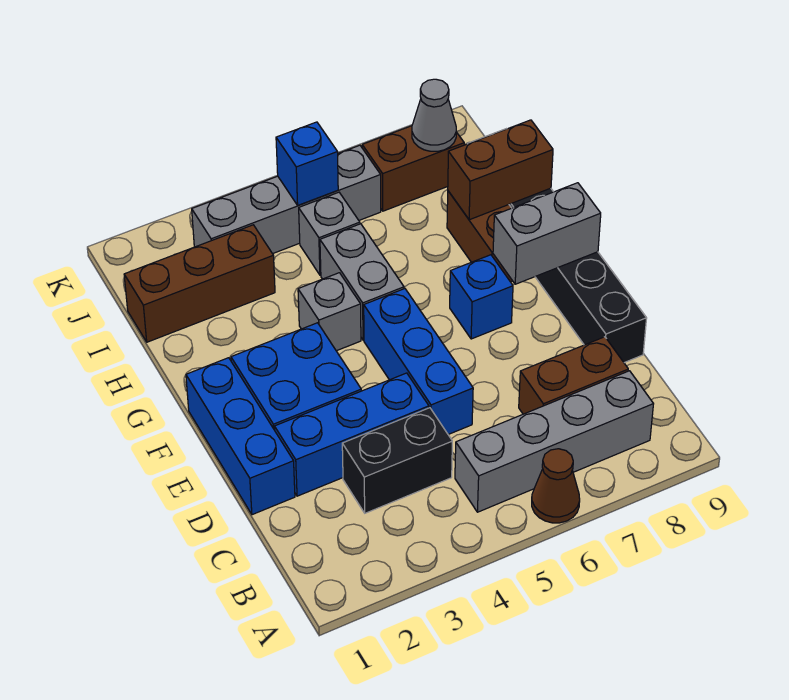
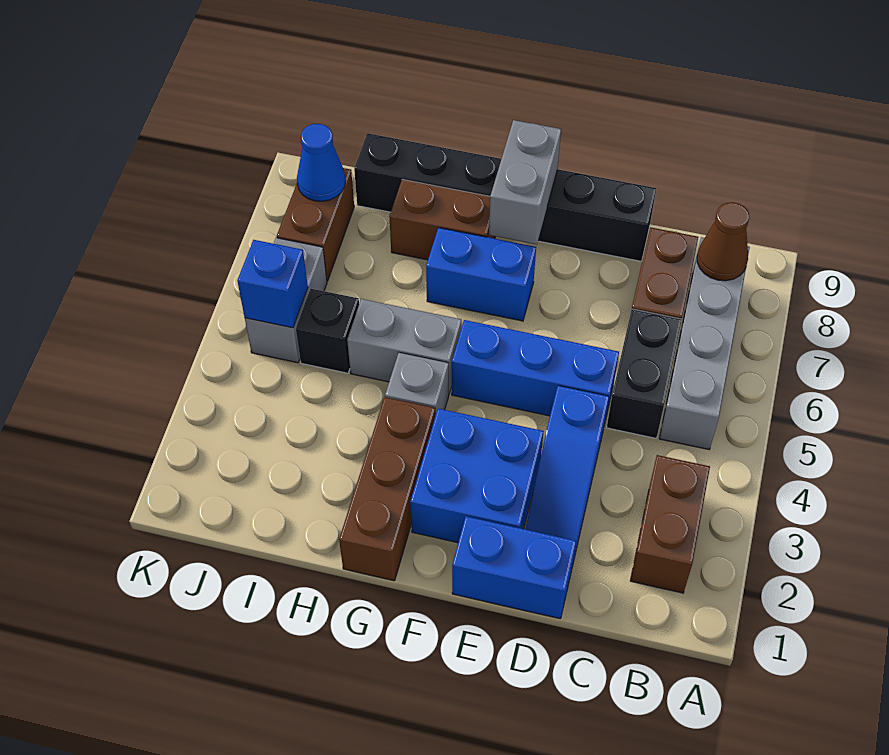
brown cone A6 level 1 -> brown cone B8 level 2
black brick C3:C4 level 1 -> black brick C5:C6 level 1
blue brick D1:F1 level 1 -> blue brick D1:E1 level 1
blue brick D2:D4 level 1 -> blue slope D2:D4 level 1 top 4
blue brick F7 level 1 -> blue brick F7:G7 level 1
brown brick H8:H9 level 2 -> brown brick B2:B3 level 1
brown brick I1:I3 level 1 -> brown brick G1:G3 level 1
grey brick I5 level 1 -> black brick I5 level 1
grey brick J3:J6 level 1 -> grey brick J5:J6 level 1
grey cone J8 level 2 -> blue cone J8 level 2

